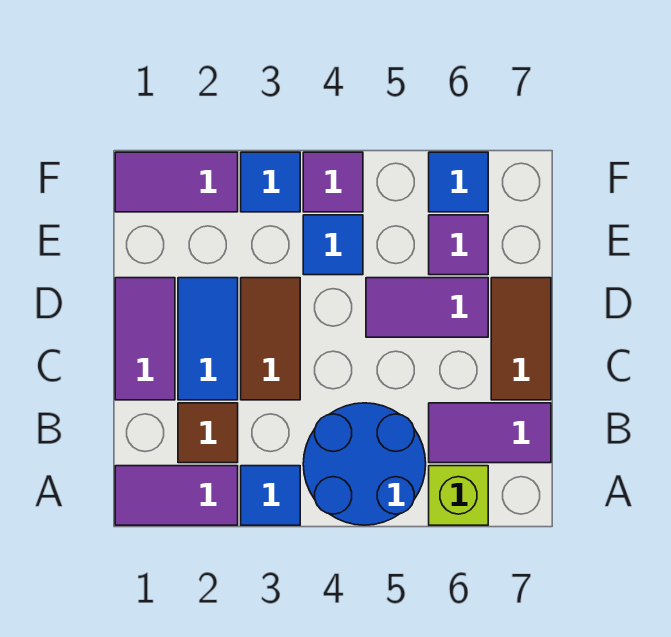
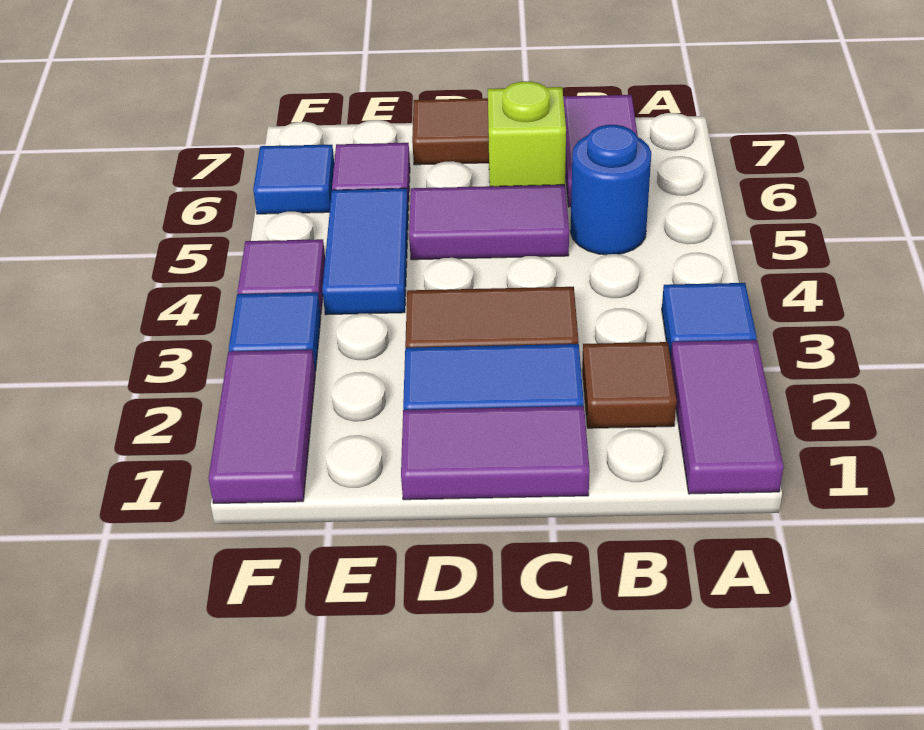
blue round brick A4:B5 level 1 -> blue round brick B5 level 1
lime brick A6 level 1 -> lime brick C6 level 1
purple tile D5:D6 level 1 -> purple tile C5:D5 level 1
blue tile E4 level 1 -> blue tile E4:E5 level 1

